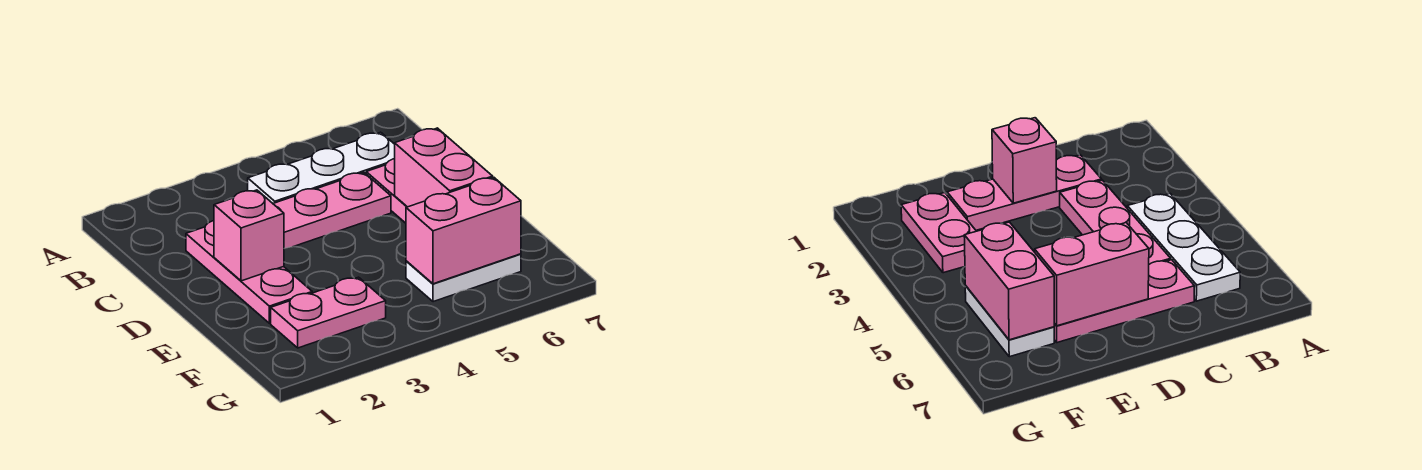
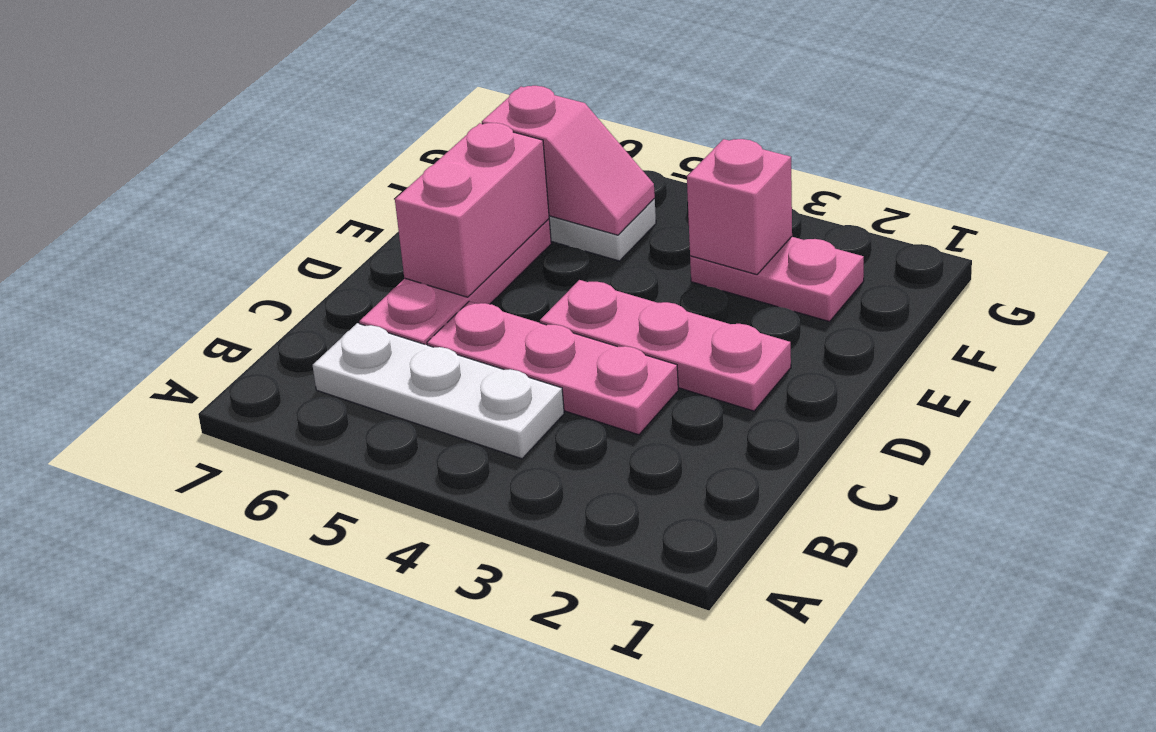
pink plate C2:E2 level 1 -> pink plate D2:D4 level 1
pink brick D2 level 2 -> pink brick F3 level 2
pink brick F5:F6 level 2 -> pink slope F5:F6 level 2 top 6

